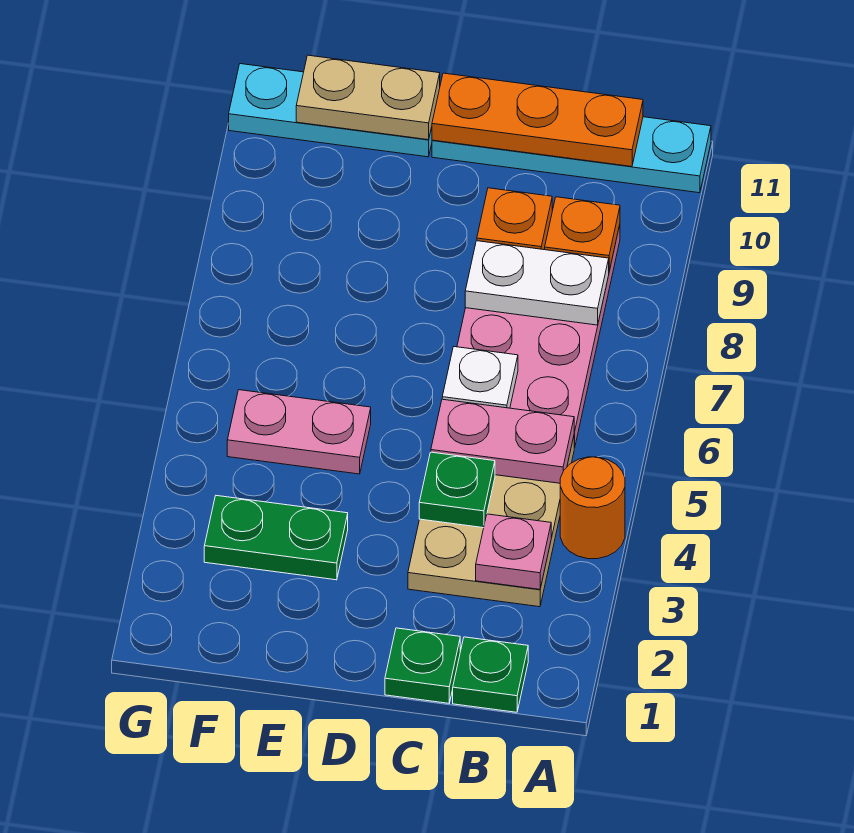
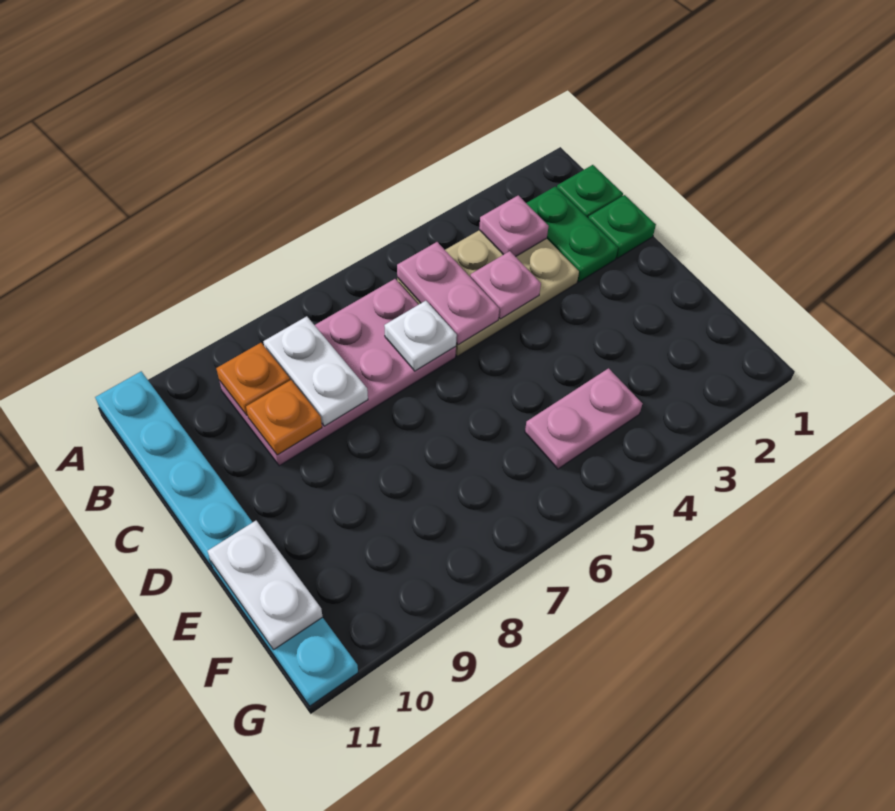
orange round brick A4 level 1 -> none
orange plate B11:D11 level 2 -> none
green plate C4 level 2 -> pink plate C4 level 2
green plate E3:F3 level 1 -> green plate B2:C2 level 1
pink plate E5:F5 level 1 -> pink plate F4:F5 level 1
tan plate E11:F11 level 2 -> white plate E11:F11 level 2

